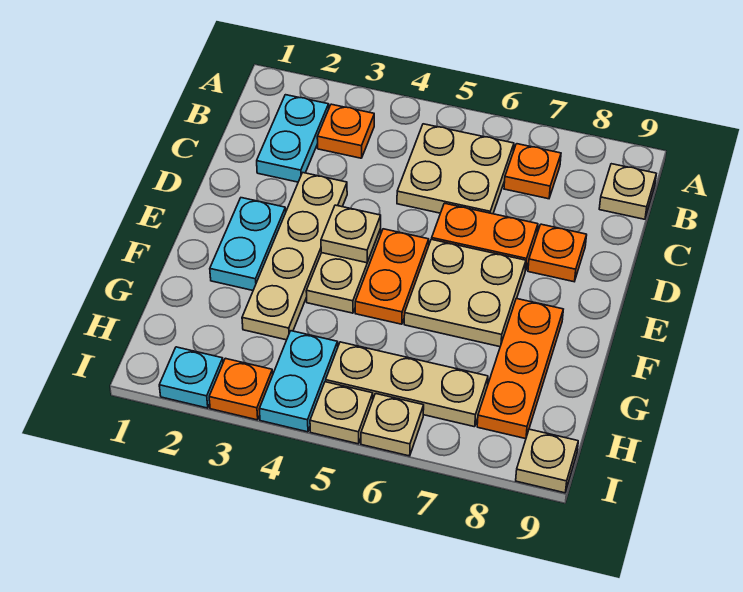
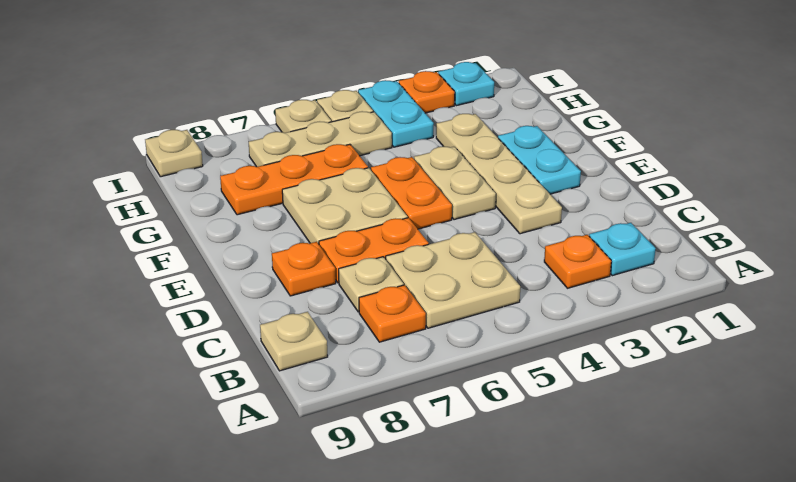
cyan plate B2:C2 level 1 -> cyan plate B2 level 1
tan plate E4 level 2 -> tan plate C7 level 1
orange plate F8:H8 level 1 -> orange plate G6:G8 level 1

